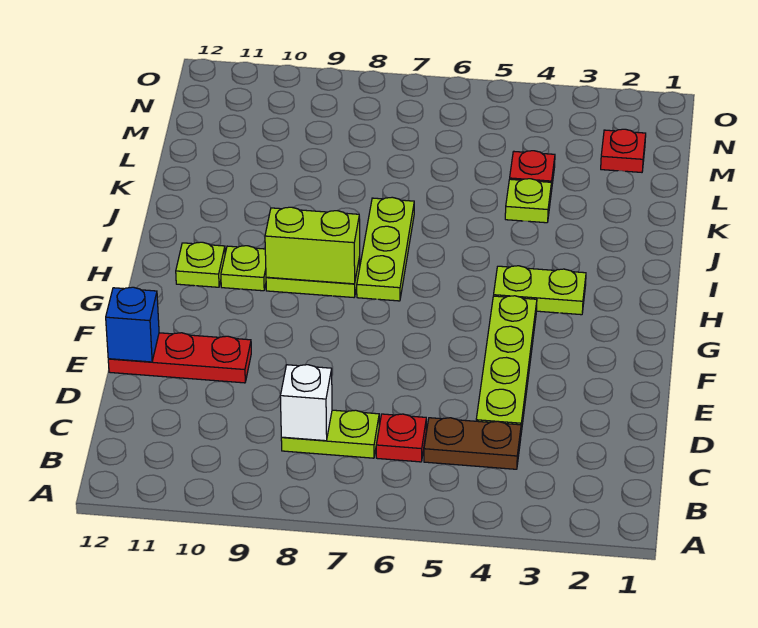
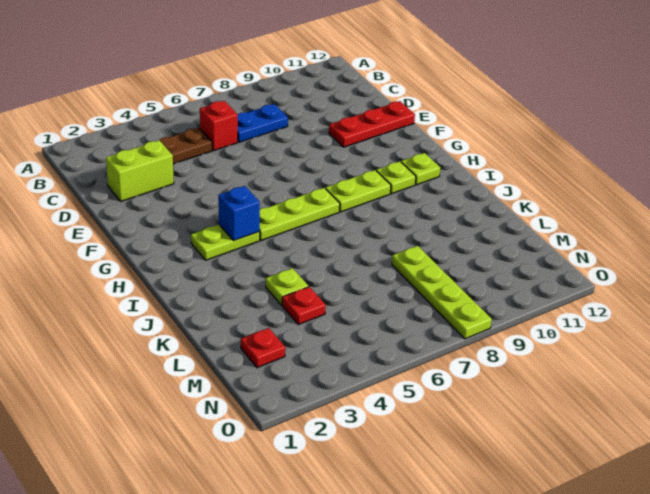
red plate C6 level 1 -> red brick C6 level 1
lime plate C7:C8 level 1 -> blue plate C7:C8 level 1
white brick C8 level 2 -> none
lime plate D4:G4 level 1 -> lime plate L8:O8 level 1
blue brick E12 level 2 -> blue brick H4 level 2
lime plate H7:J7 level 1 -> lime plate H5:H7 level 1
lime brick H8:H9 level 2 -> lime brick D2:D3 level 1

